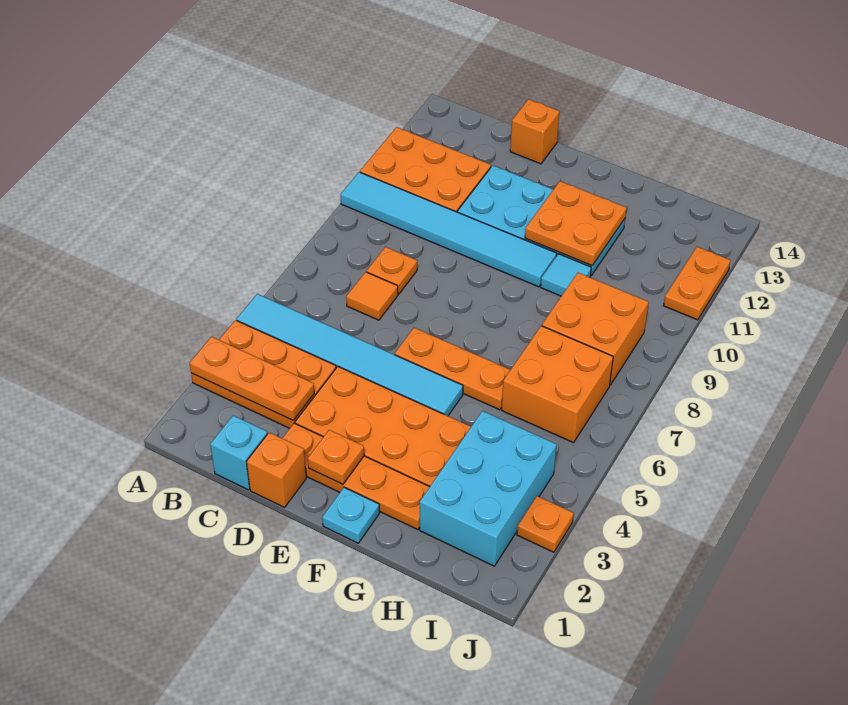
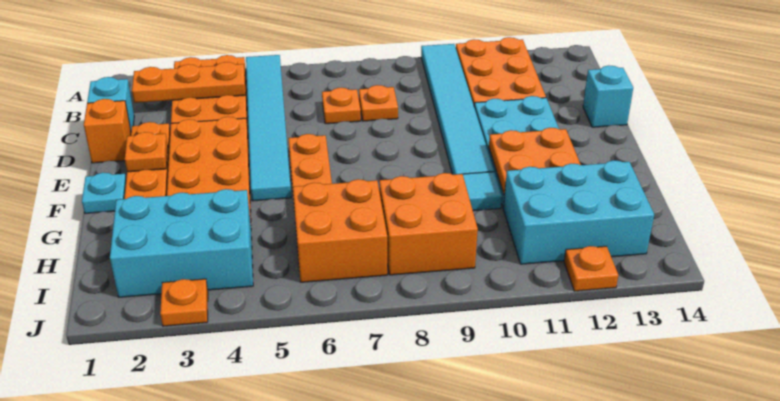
orange plate A3:C3 level 2 -> orange plate B2:B4 level 2
orange tile C7 level 1 -> orange plate C7 level 1
orange brick D14 level 1 -> cyan brick D14 level 1
none -> cyan brick H11:I13 level 1
orange plate J11:J12 level 1 -> orange plate J12 level 1

